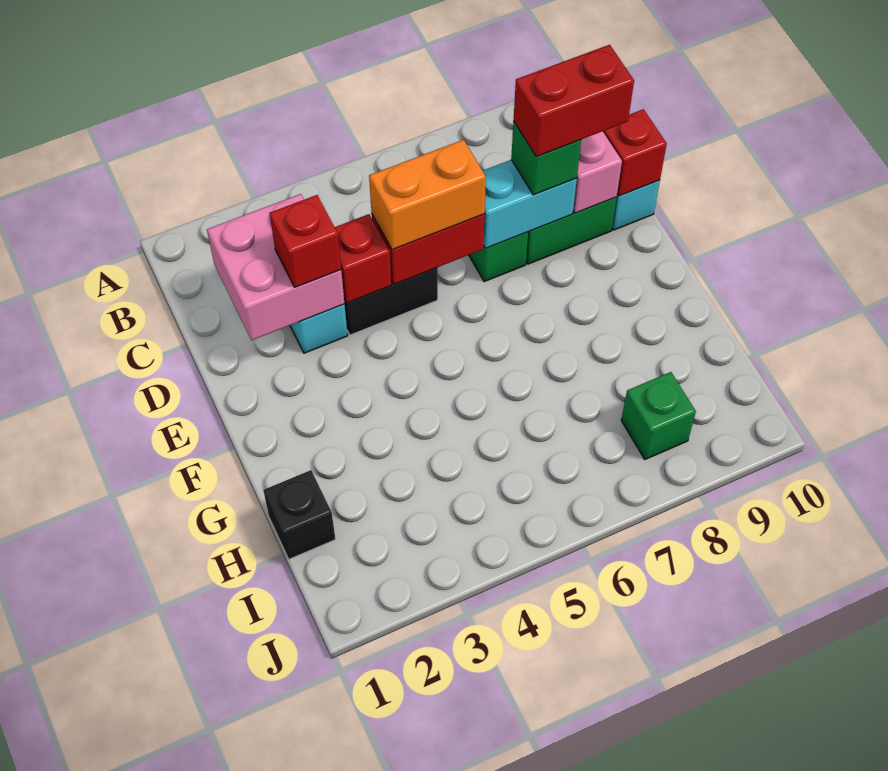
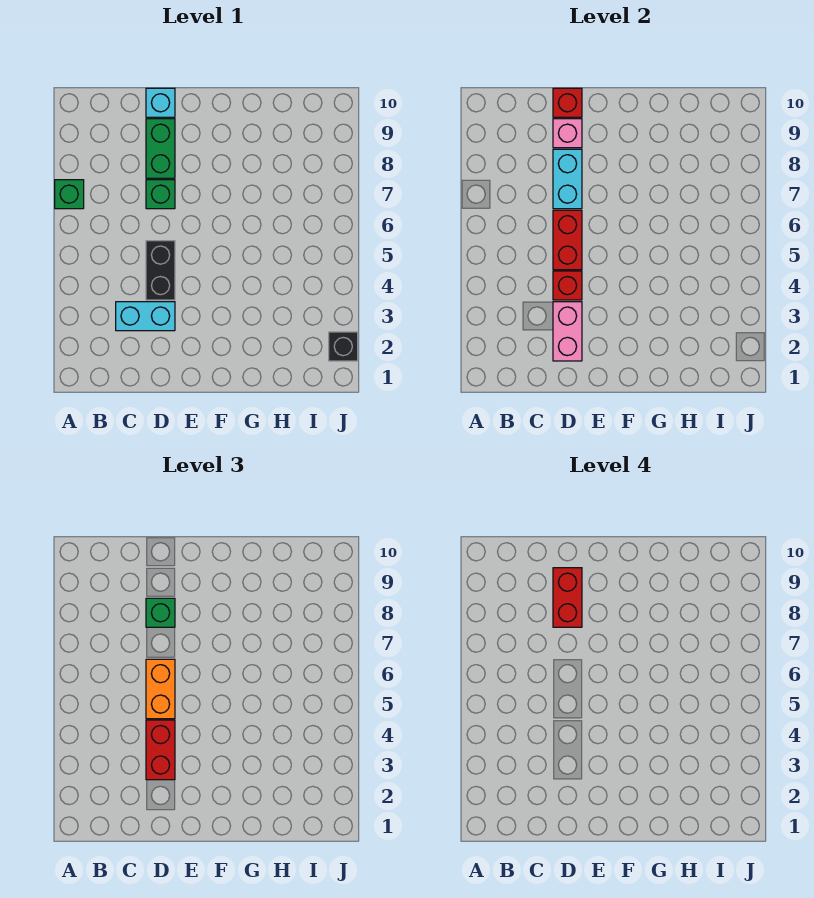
pink brick C2:D3 level 2 -> pink brick D2:D3 level 2
red brick D3 level 3 -> red brick D3:D4 level 3
black brick H1 level 1 -> black brick J2 level 1
green brick I8 level 1 -> green brick A7 level 1

